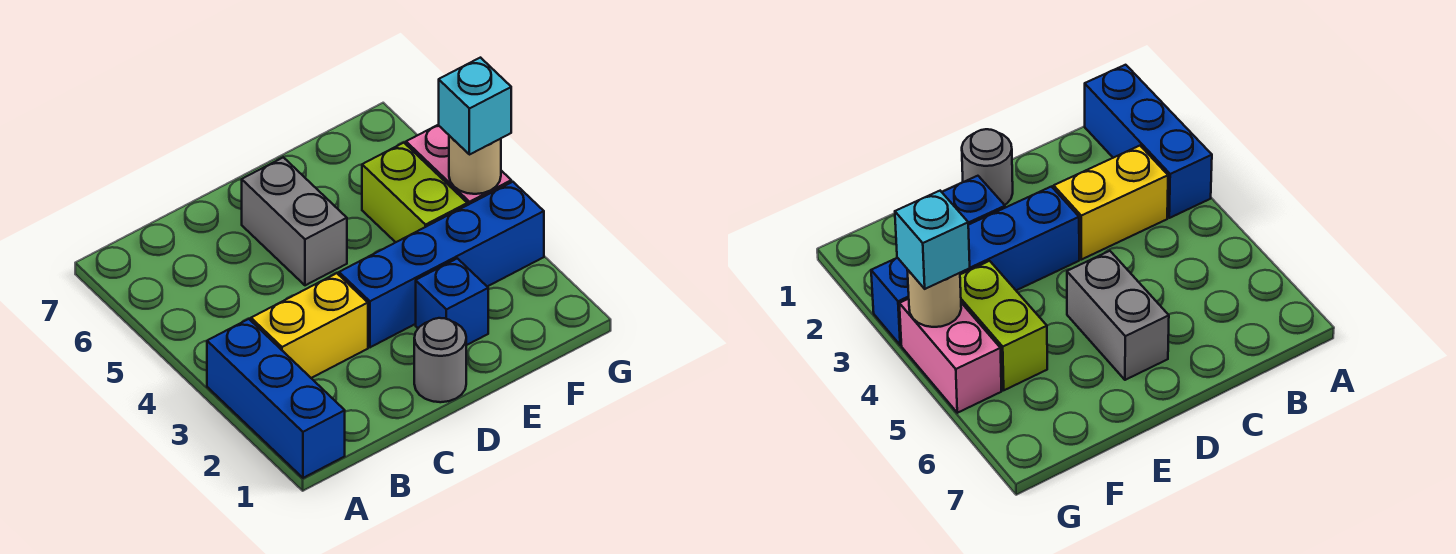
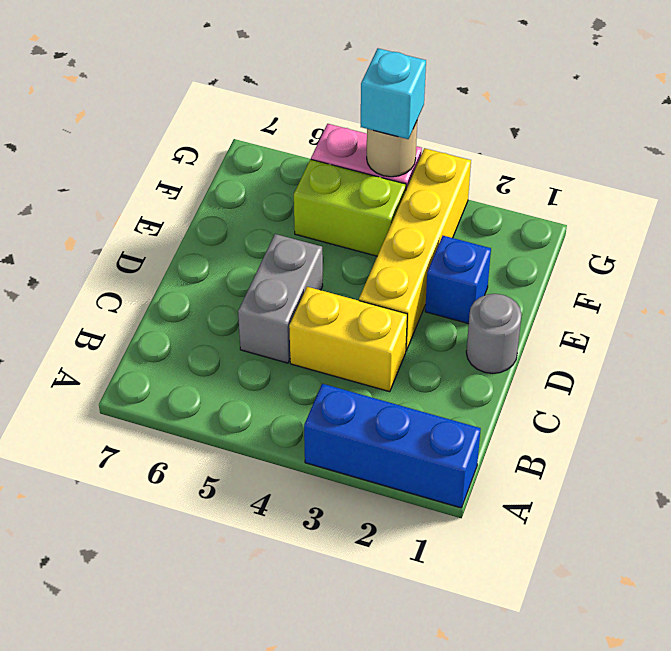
yellow brick B3:C3 level 1 -> yellow brick C3:C4 level 1
blue brick D3:G3 level 1 -> yellow brick D3:G3 level 1
grey brick D5:D6 level 1 -> grey brick C5:D5 level 1

